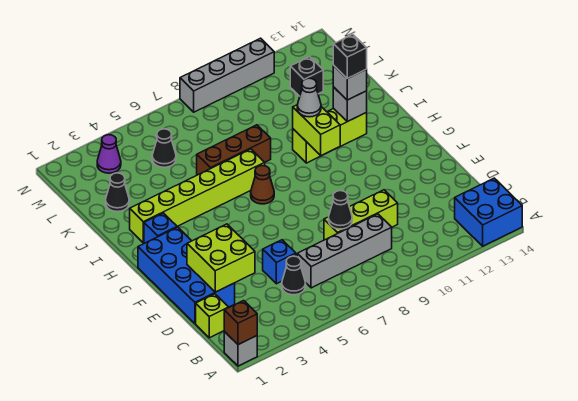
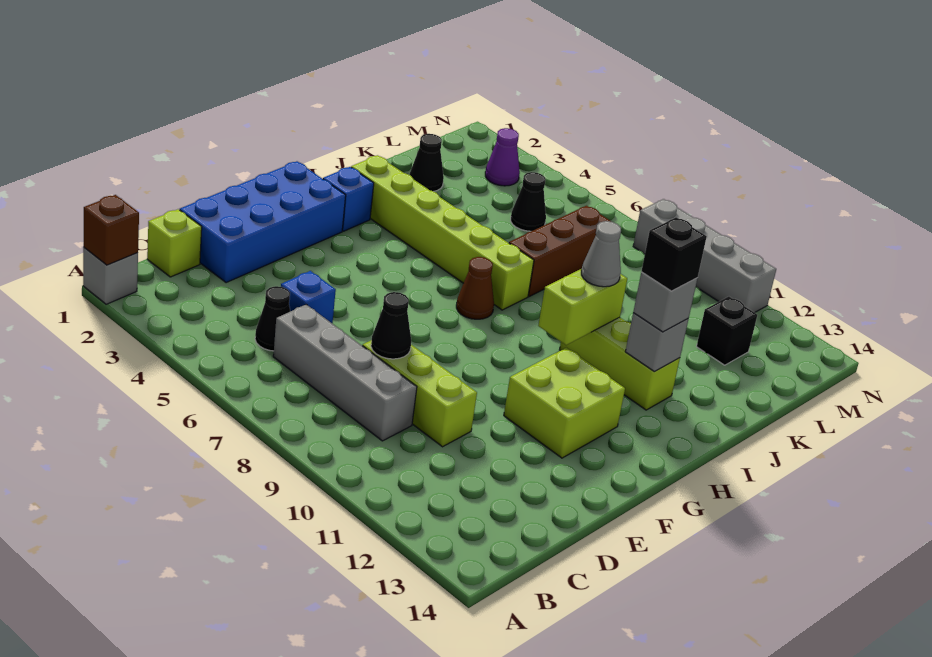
blue brick A13:B14 level 1 -> none
lime brick D2:E3 level 2 -> lime brick F11:G12 level 1
brown brick J6:J8 level 1 -> brown brick J7:L7 level 1

